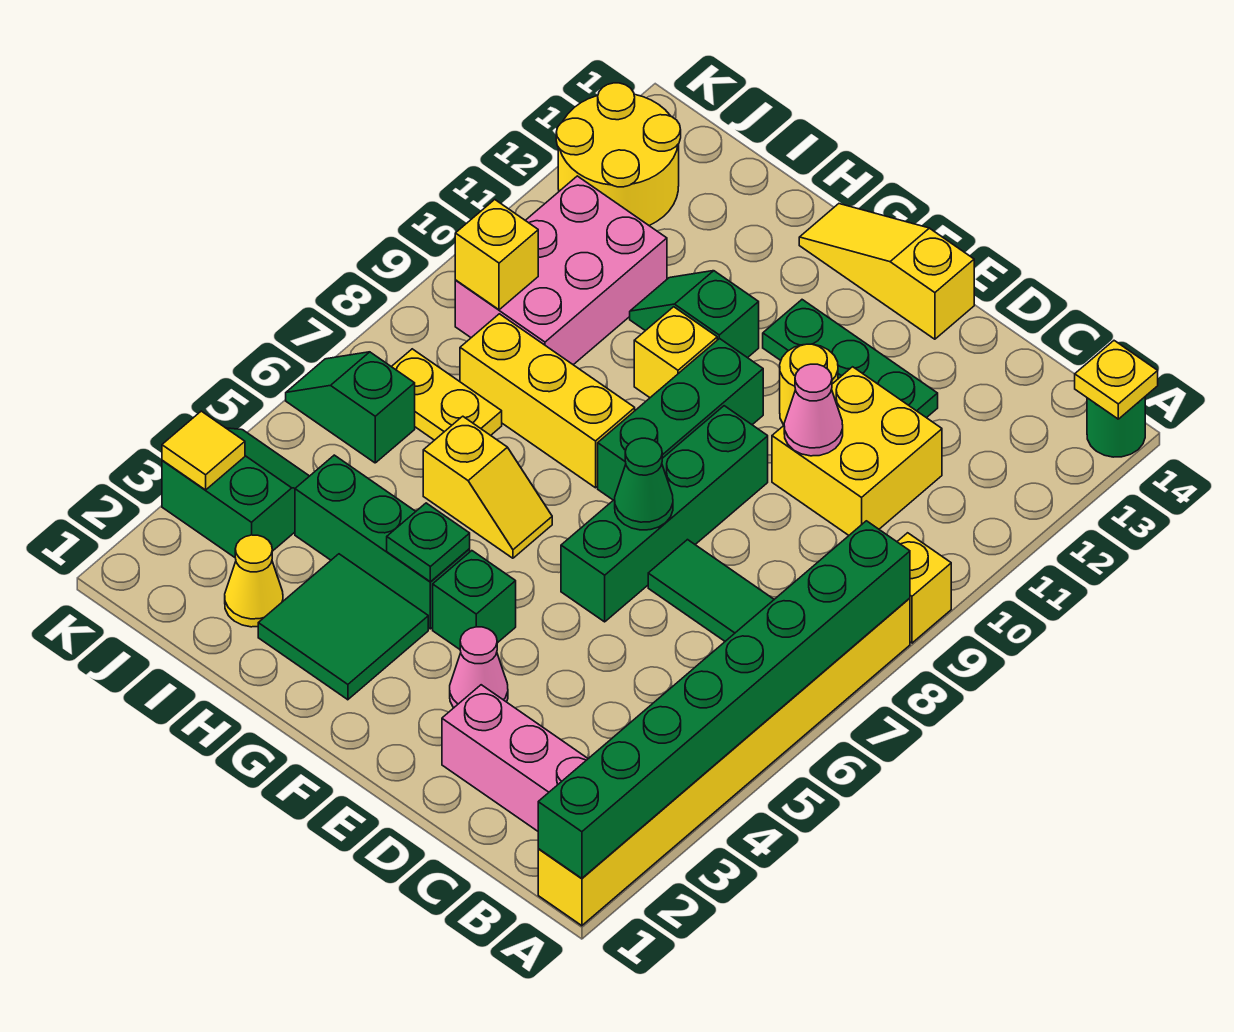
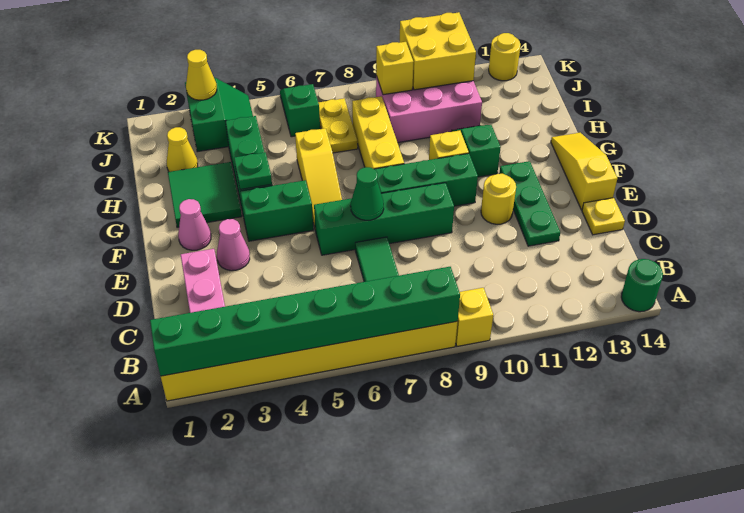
yellow plate A14 level 2 -> yellow plate D14 level 1
yellow brick C10:D11 level 1 -> yellow brick J10:K11 level 2
pink cone D10 level 2 -> pink cone F2 level 1
green brick F4 level 1 -> green brick F4:F5 level 1
yellow slope G6:H6 level 1 top H -> yellow slope F6:H6 level 1 top H
yellow round brick J12:K13 level 1 -> yellow round brick K13 level 1
yellow tile K3 level 2 -> yellow cone K3 level 2

